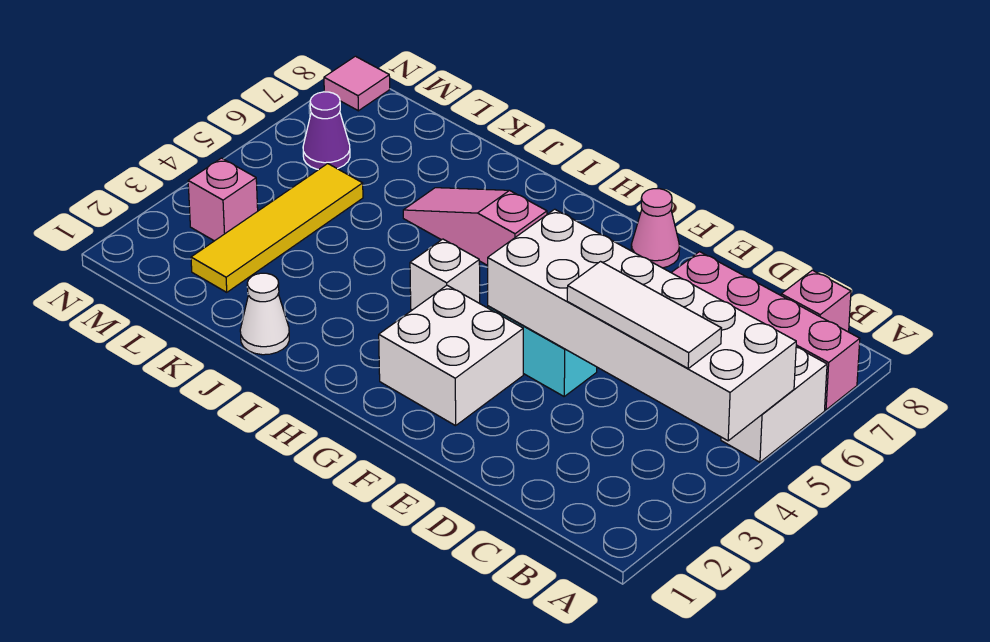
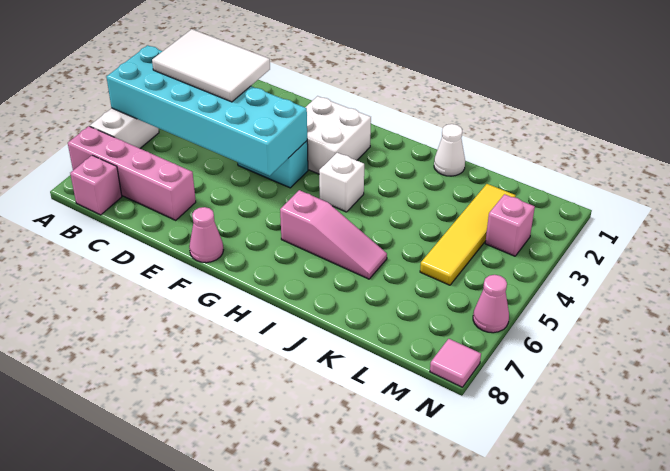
white brick A4:F5 level 2 -> cyan brick A4:F5 level 2
white tile B4:D4 level 3 -> white tile B3:D4 level 3
purple cone M6 level 1 -> none
none -> pink cone N6 level 1

